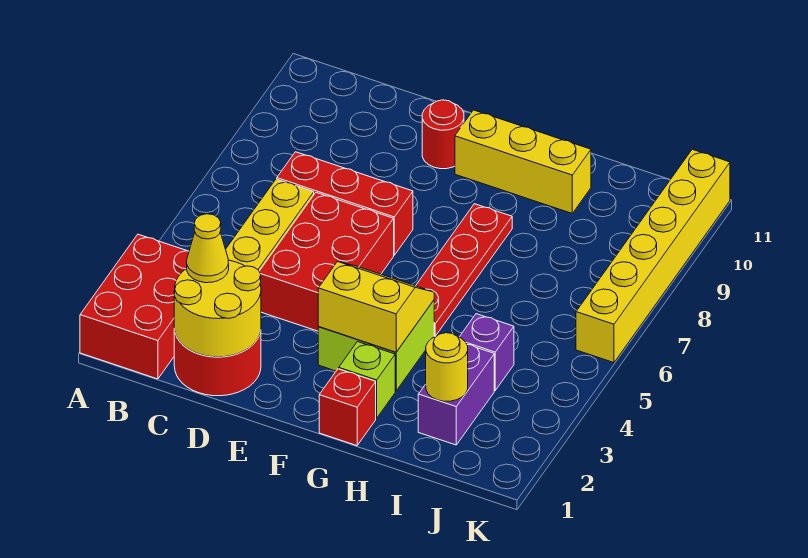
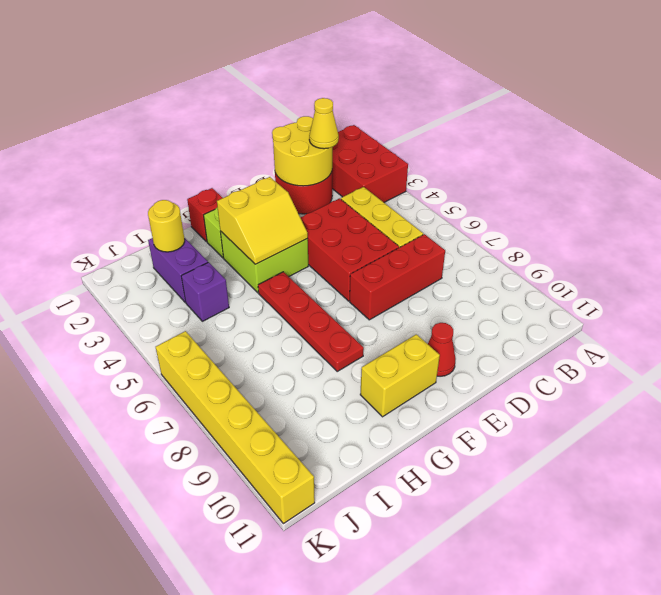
red round brick E10 level 1 -> red cone E10 level 1
yellow brick F10:H10 level 1 -> yellow brick F10:G10 level 1

